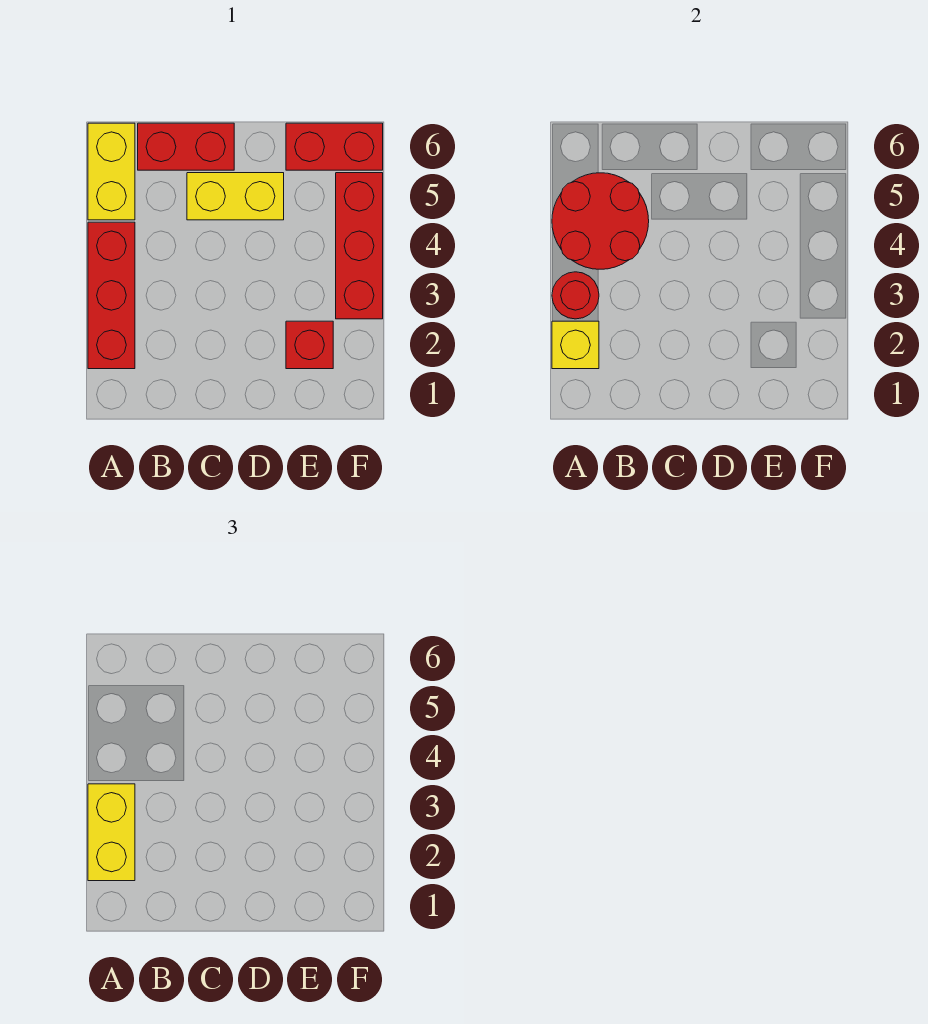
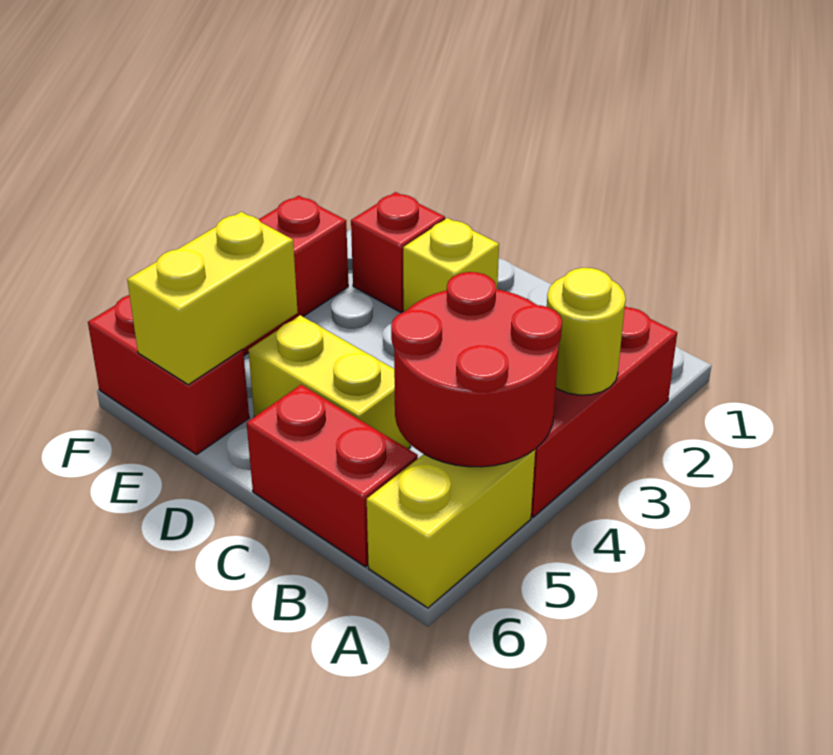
yellow brick A2 level 2 -> yellow brick D2 level 1
yellow brick A2:A3 level 3 -> yellow brick E5:E6 level 2
red round brick A3 level 2 -> yellow round brick A3 level 2

